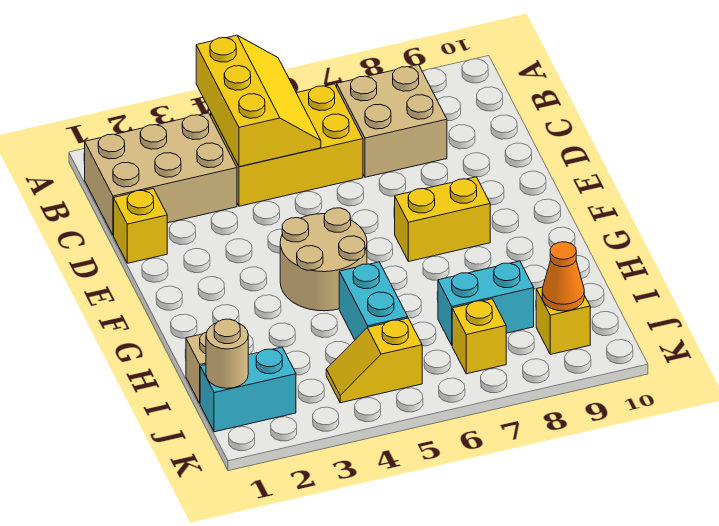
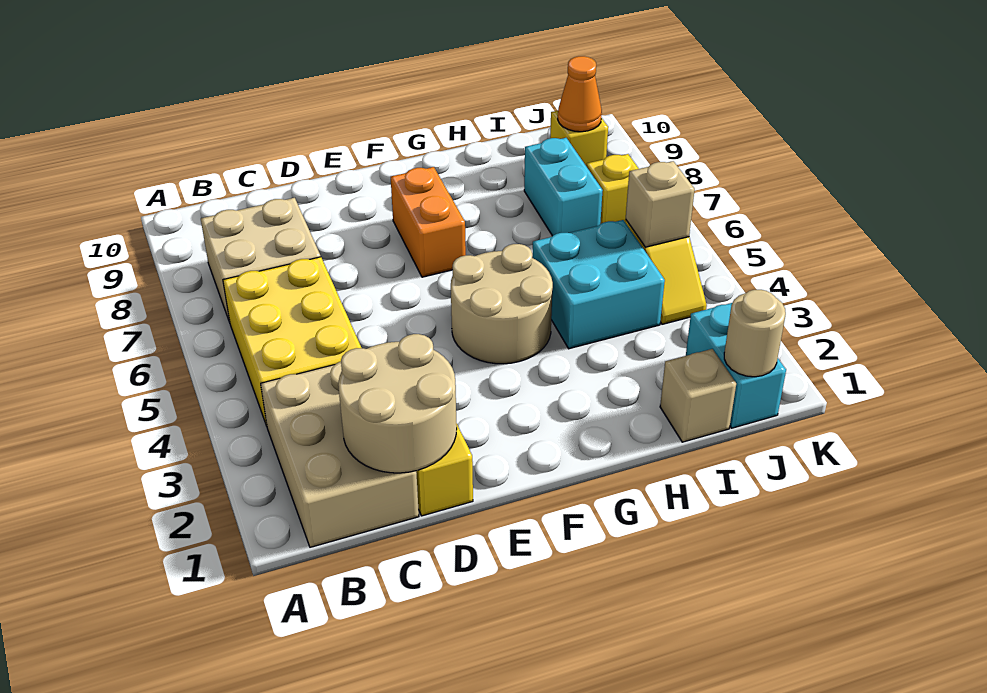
yellow slope A4:C5 level 2 top 4 -> none
none -> tan round brick C1:D2 level 2
yellow brick F7:F8 level 1 -> orange brick F7:F8 level 1
cyan brick H5:I5 level 1 -> cyan brick H4:I5 level 1
none -> tan brick J5 level 2

